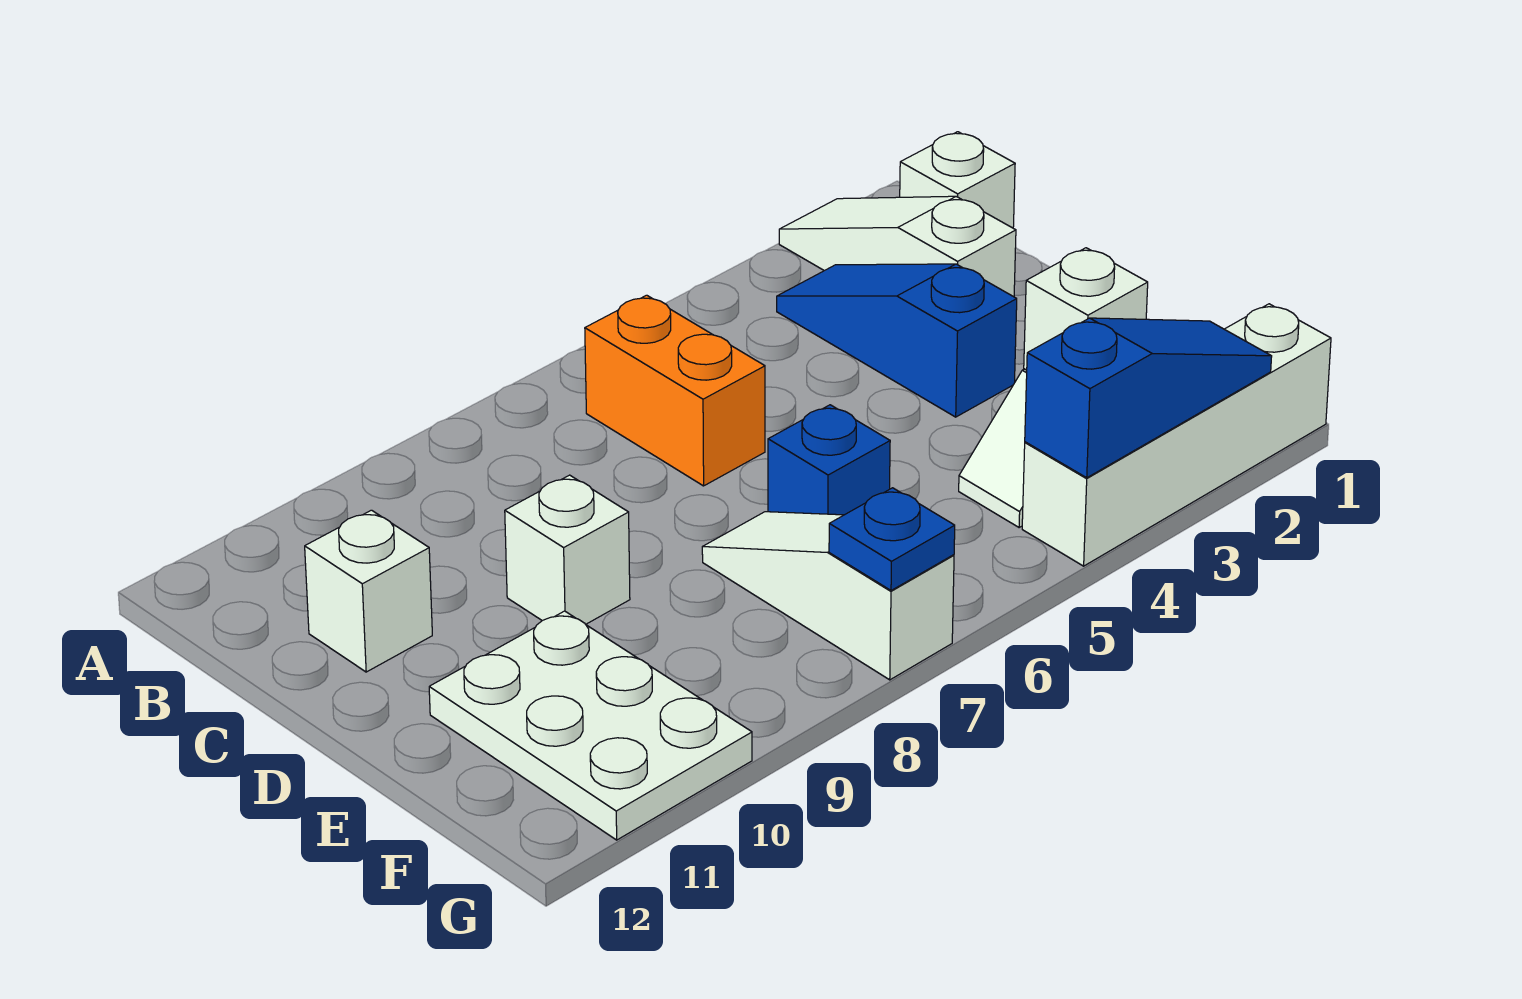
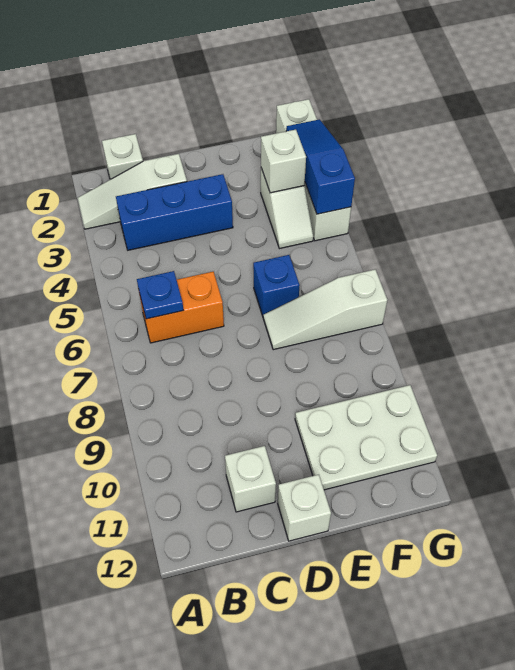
blue slope B3:D3 level 1 top D -> blue brick B3:D3 level 1
white brick D9 level 1 -> white brick D12 level 1
blue plate G7 level 2 -> blue plate B6 level 2

